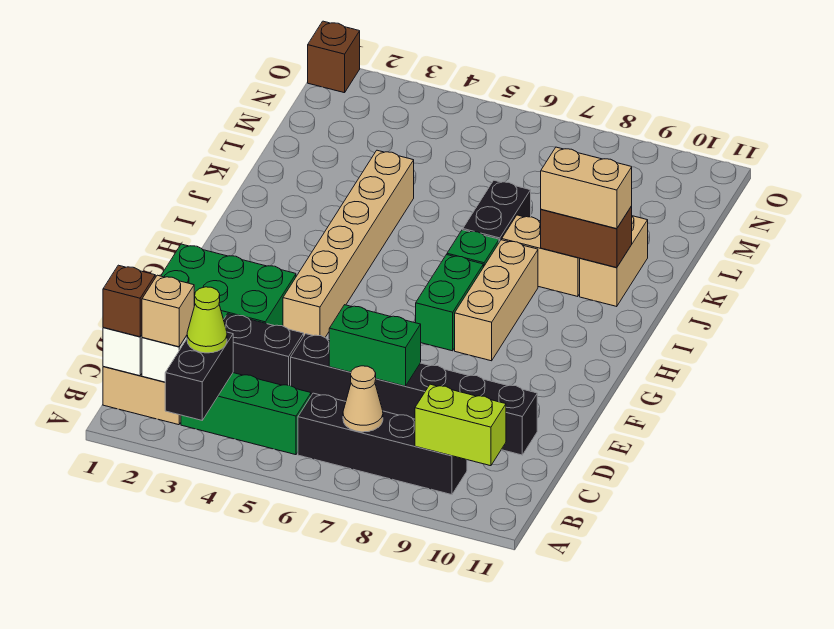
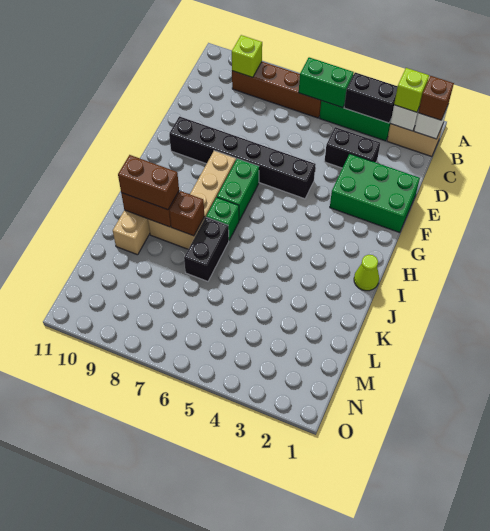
black brick A3:B3 level 2 -> black brick B3:B4 level 2
tan brick B2 level 3 -> lime brick B2 level 3
lime cone B3 level 3 -> lime cone I1 level 1
black brick B6:B9 level 1 -> brown brick B6:B9 level 1
tan cone B7 level 2 -> none
lime brick B9:B10 level 2 -> lime brick B9 level 2
black brick D5:D10 level 1 -> black brick F5:F10 level 1
green brick D6:D7 level 2 -> green brick B5:B6 level 2
tan brick F4:K4 level 1 -> none
tan brick J9:J10 level 3 -> brown brick J9:J10 level 3
brown brick O1 level 1 -> brown brick J8 level 2

